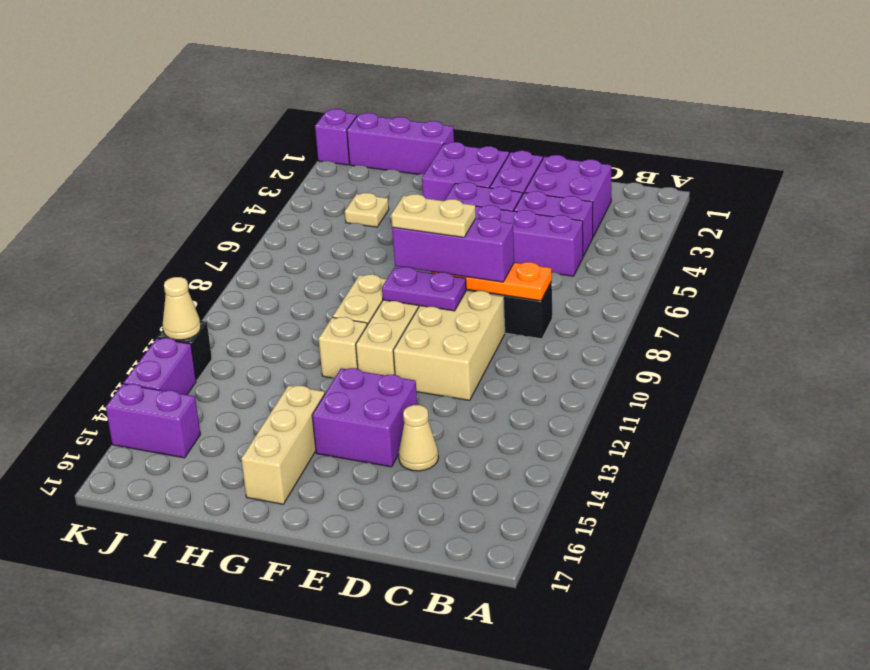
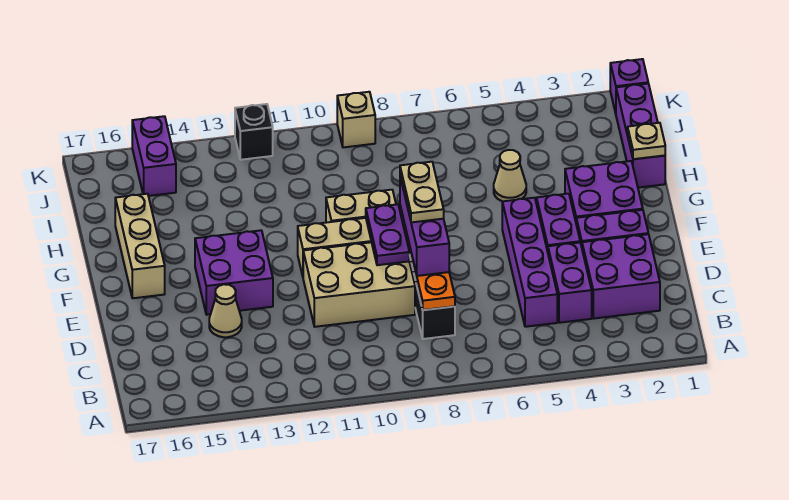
tan brick G11 level 1 -> tan brick K9 level 1
tan brick G14:G16 level 1 -> tan brick F16:H16 level 1
tan plate I4 level 1 -> tan plate H1 level 2
tan cone K12 level 2 -> tan cone H5 level 1
purple brick K13:K14 level 1 -> none

